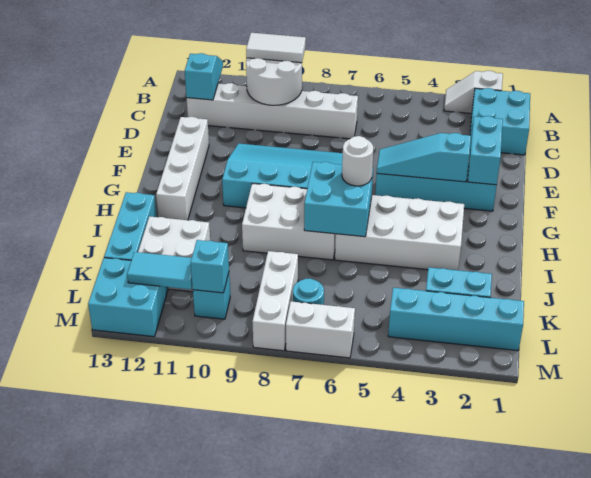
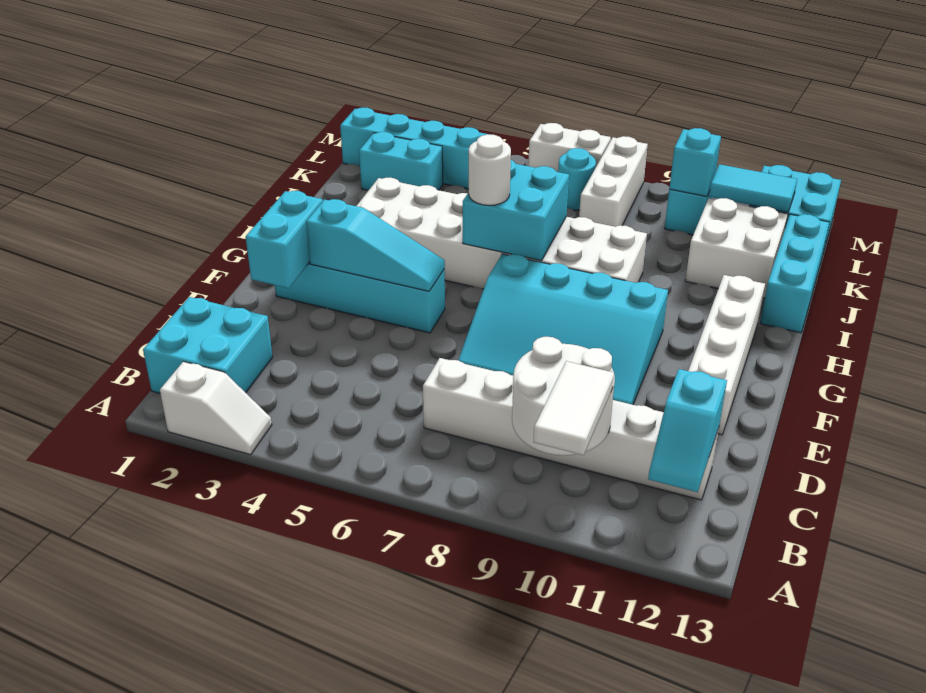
white tile B9:B10 level 3 -> white tile A10:B10 level 3

